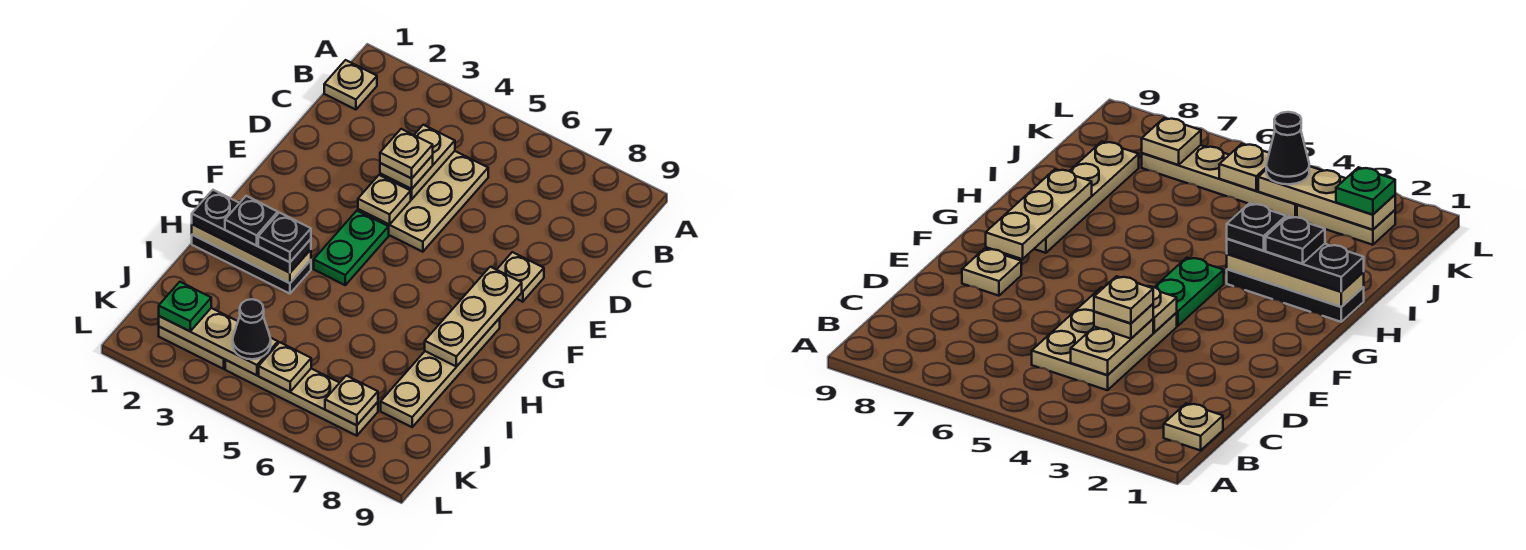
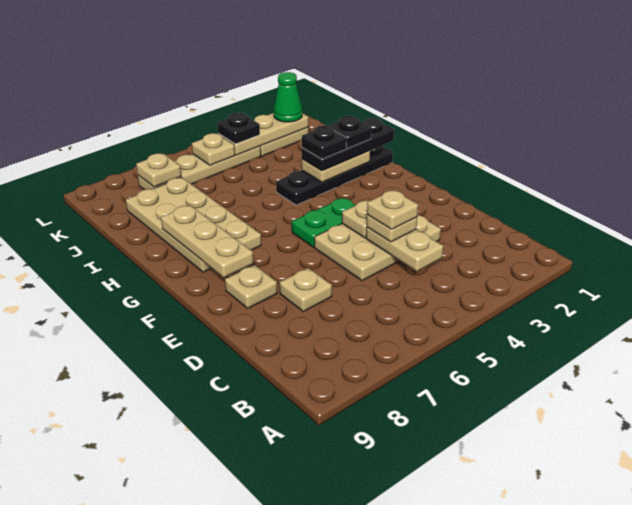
tan plate B1 level 1 -> tan plate D7 level 1
tan plate C4:E5 level 1 -> tan plate D3:E5 level 1
green plate F4:G4 level 1 -> green plate F4:F5 level 1
tan plate G8:J8 level 1 -> tan plate G7:J8 level 1
black plate H1:H3 level 1 -> black plate H1:H4 level 1
tan plate H1:H3 level 2 -> tan plate H2:H3 level 2
green plate K2 level 3 -> green cone K2 level 3
black cone K4 level 3 -> black plate K4 level 3

